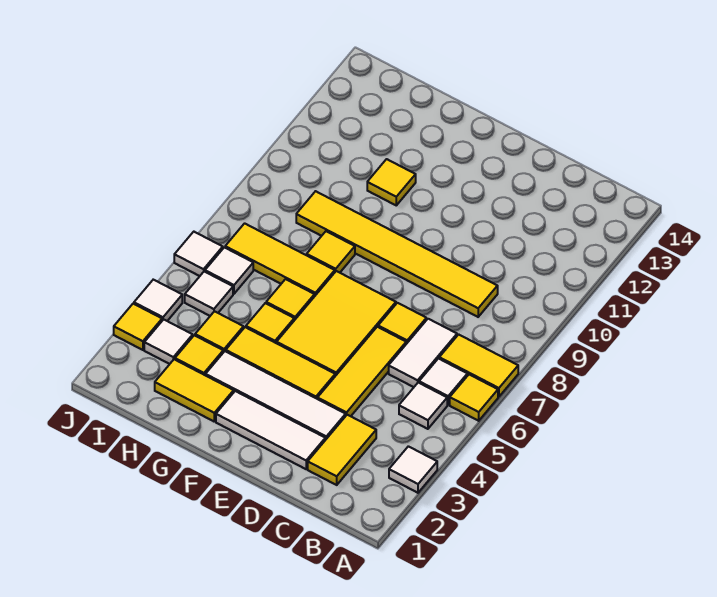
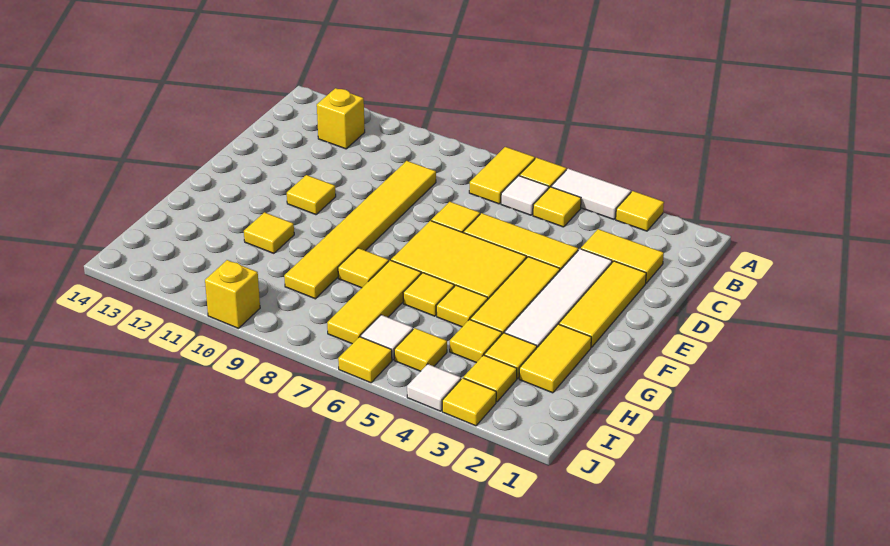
white tile A3 level 1 -> yellow tile A3 level 1
white tile B5 level 1 -> yellow tile B5 level 1
none -> yellow brick B12 level 1
white tile C6:C7 level 1 -> white tile A4:A5 level 1
white tile D2:F2 level 1 -> yellow tile D2:F2 level 1
none -> yellow tile E11 level 1
white tile I3 level 1 -> yellow tile I3 level 1
white tile I5 level 1 -> yellow tile I5 level 1
white tile J6 level 1 -> yellow tile J6 level 1
none -> yellow brick J10 level 1

